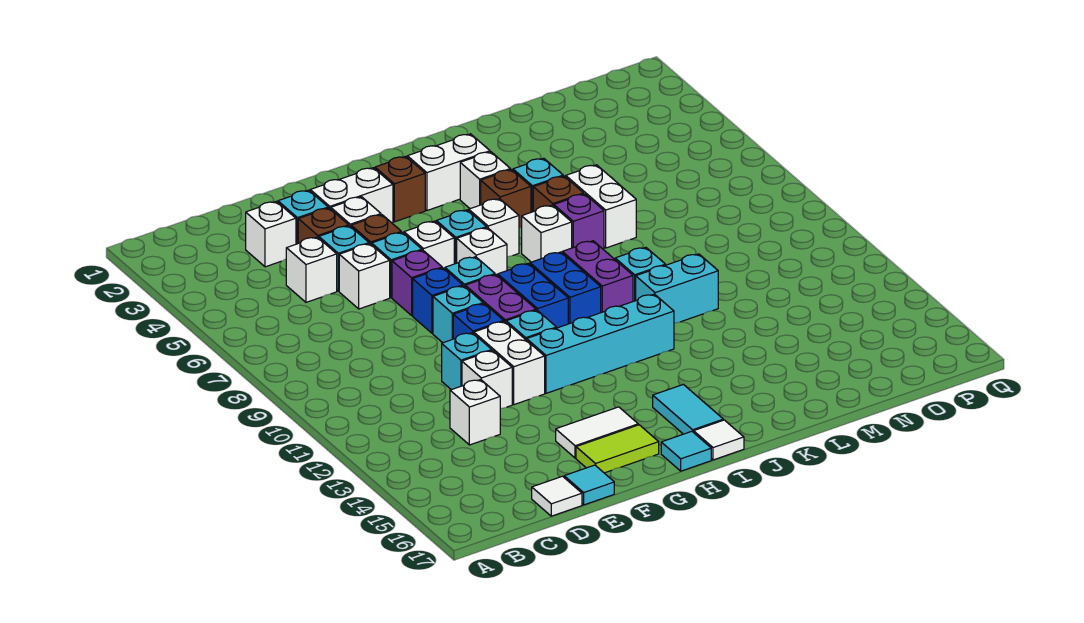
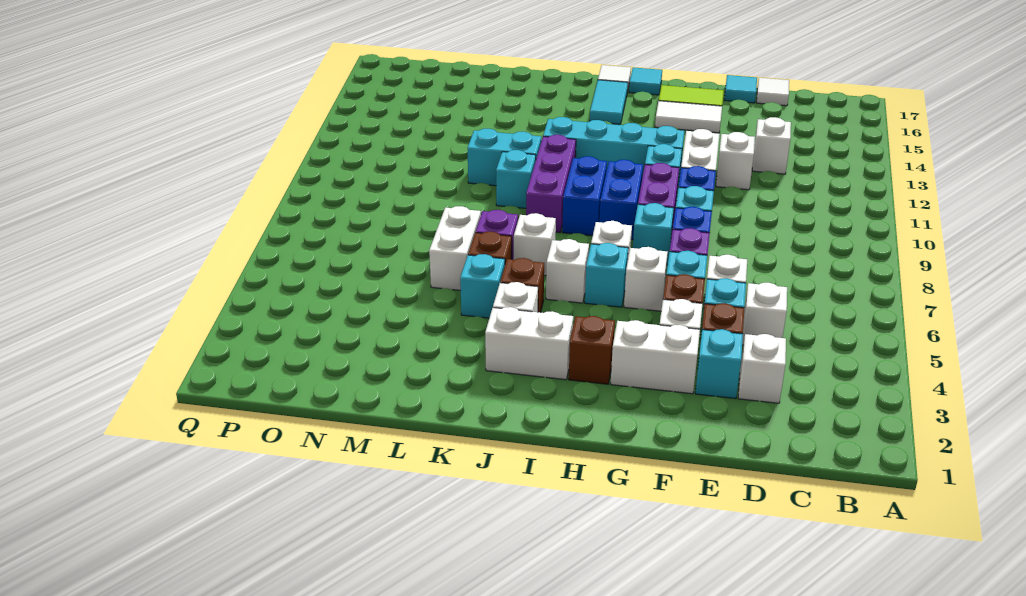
cyan brick E11 level 1 -> none
purple brick J9:J10 level 1 -> purple brick J9:J11 level 1

